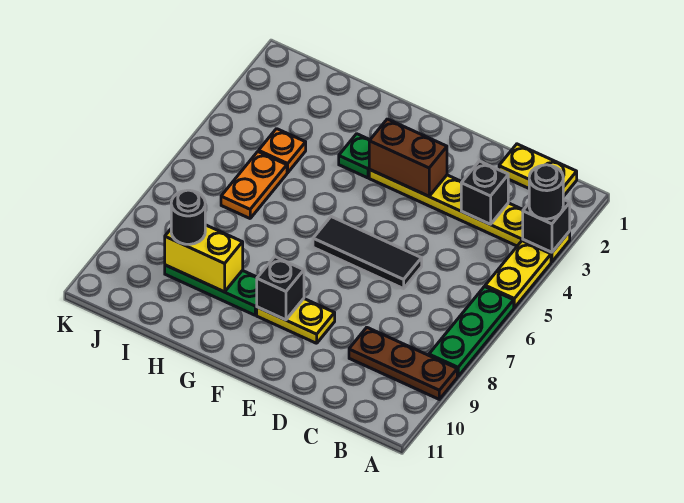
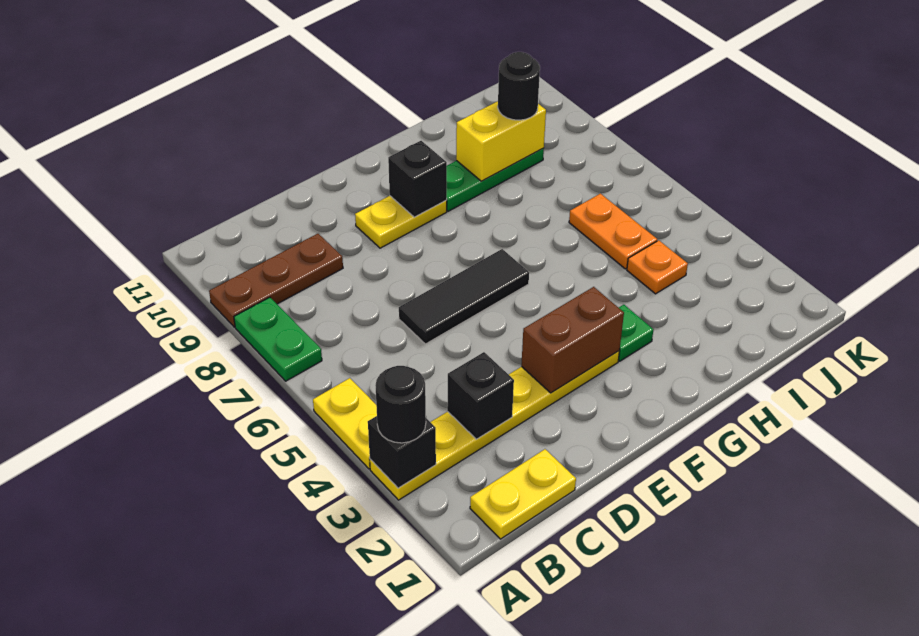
green plate A6:A8 level 1 -> green plate A7:A8 level 1

